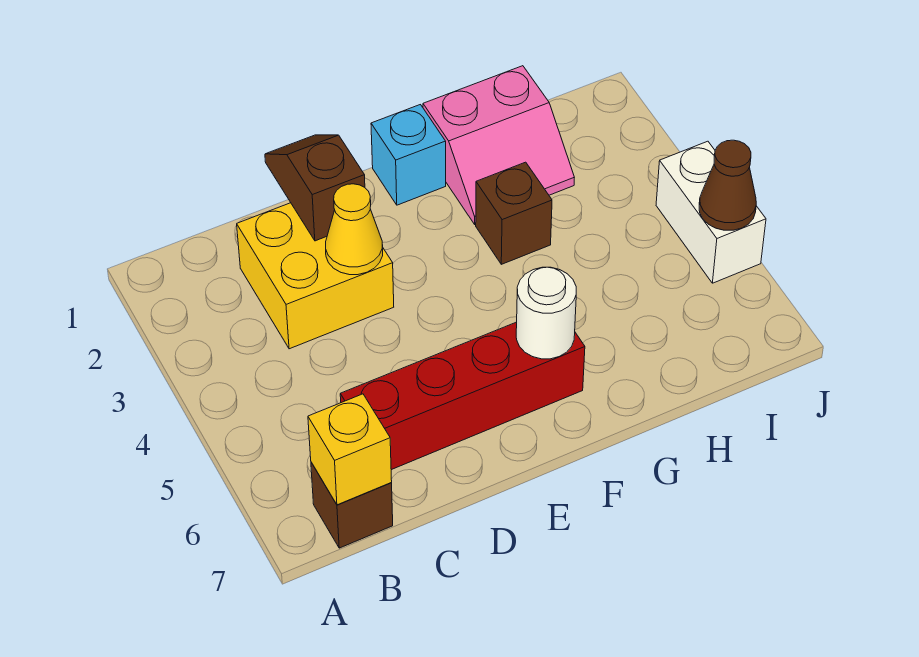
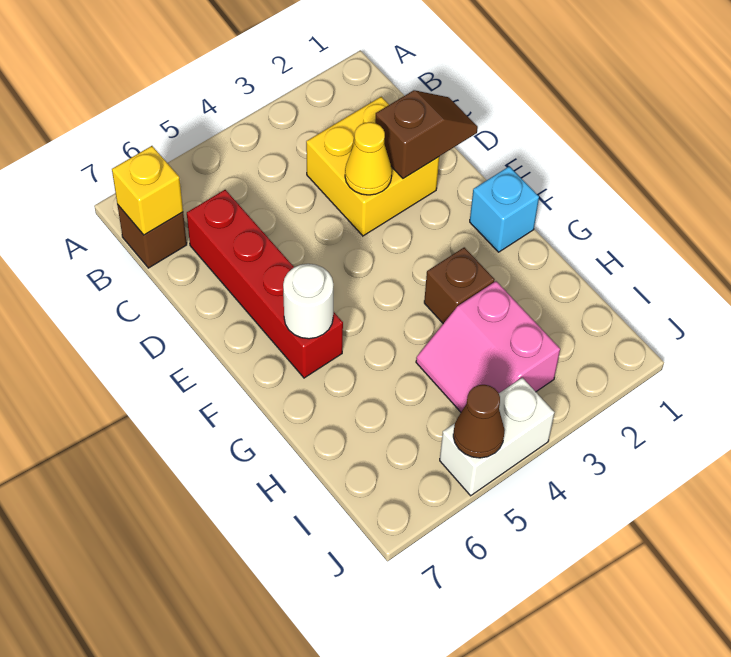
pink slope G1:H2 level 1 top 1 -> pink slope H3:I4 level 1 top 3

